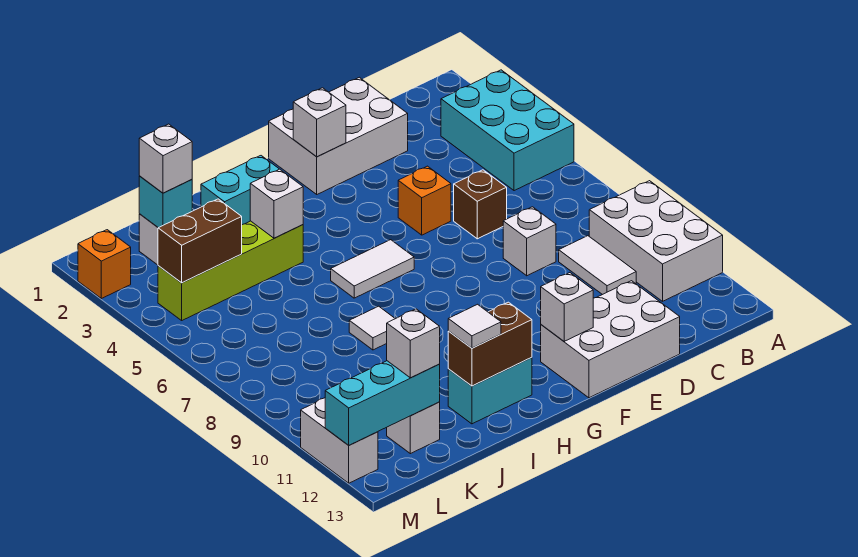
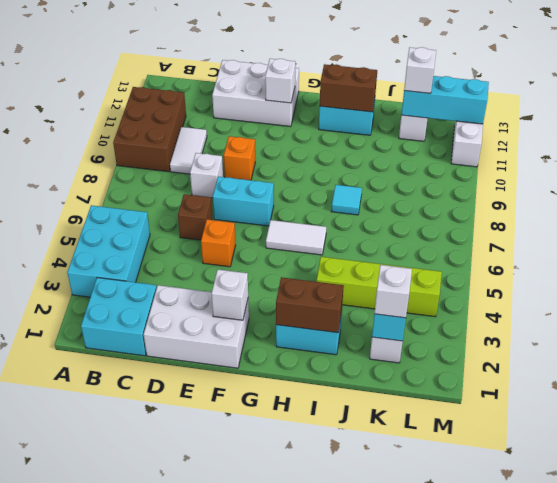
white brick A9:B11 level 1 -> brown brick A9:B11 level 1
none -> cyan brick B1:C2 level 1
none -> cyan brick E7:F7 level 1
white brick I4 level 2 -> none
white tile I8 level 1 -> cyan tile I8 level 1
white tile I12 level 3 -> none
brown brick K4:L4 level 2 -> brown brick H2:I2 level 2
orange brick M2 level 1 -> orange brick E9 level 1

